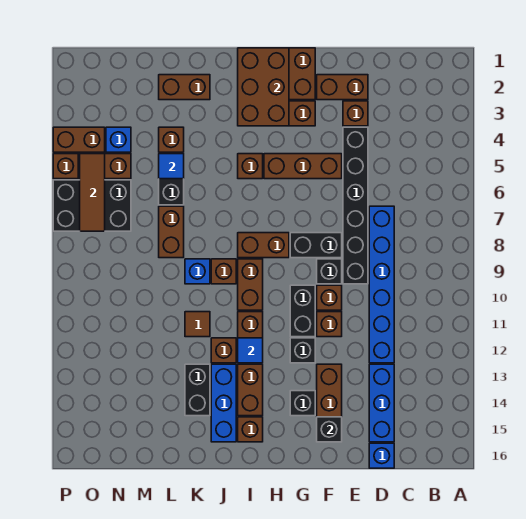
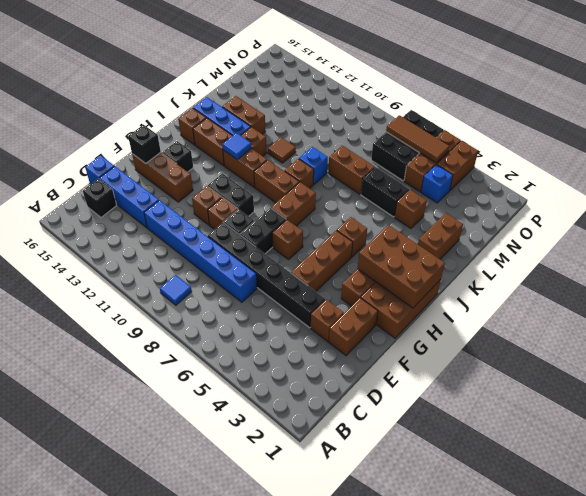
none -> brown brick G7 level 1
black brick G12 level 1 -> black brick C15 level 1
black brick K13:K14 level 1 -> brown brick K13:K14 level 1
blue tile L5 level 2 -> blue tile B9 level 1

